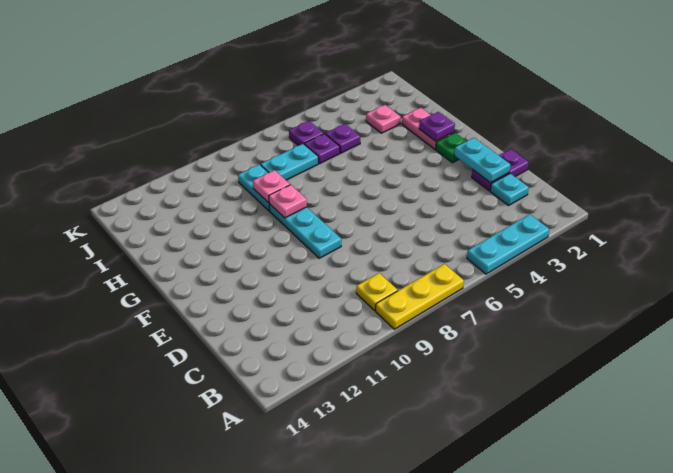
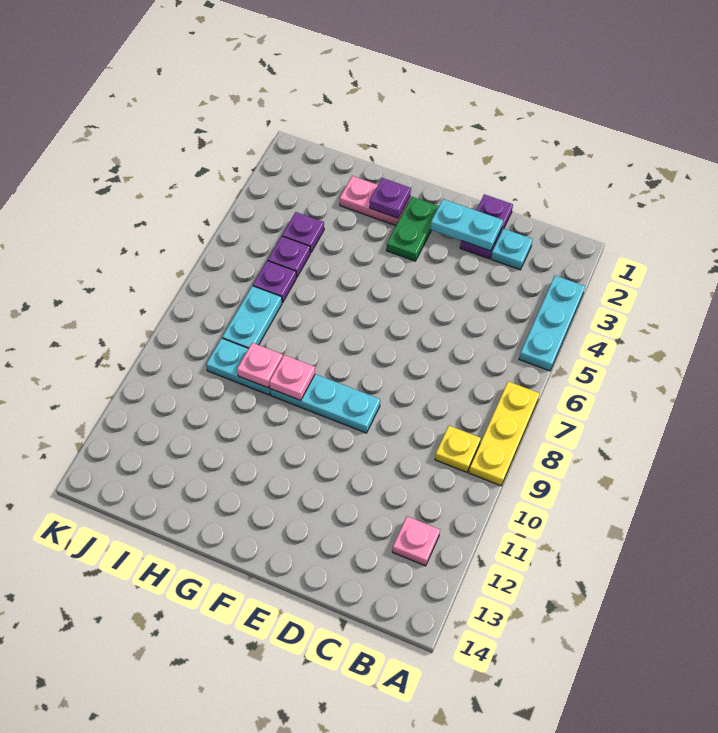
green plate F2 level 1 -> green plate F2:F3 level 1
pink plate I3 level 1 -> pink plate B12 level 1
purple plate J6 level 1 -> purple plate I4 level 1

